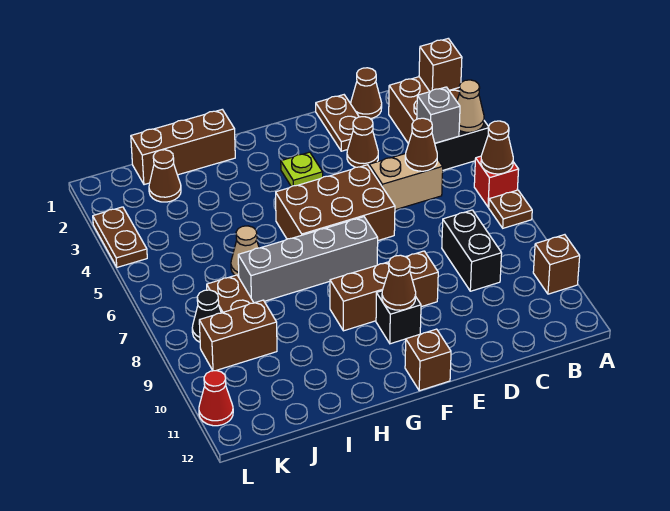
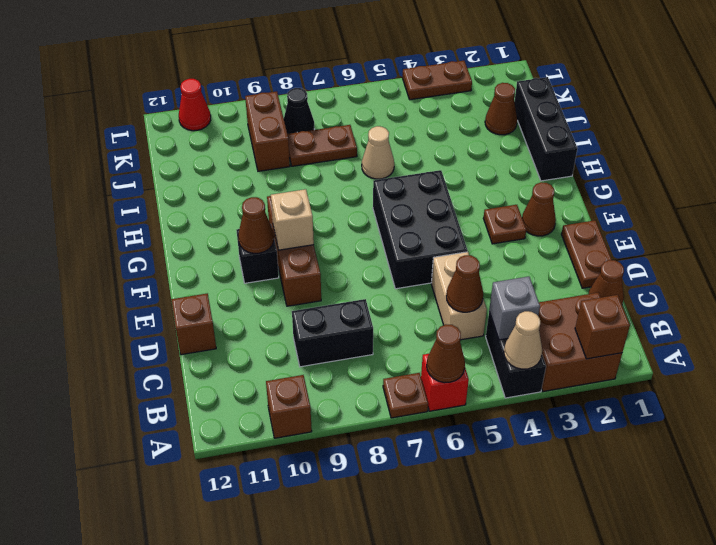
brown plate D1:D2 level 1 -> brown plate D1:E1 level 1
brown cone D3 level 1 -> brown cone F2 level 1
brown brick E5:G6 level 1 -> black brick E5:G6 level 1
lime plate F3 level 1 -> brown plate F3 level 1
grey brick F7:I7 level 1 -> none
none -> tan brick F9 level 2
brown brick F12 level 1 -> brown brick D12 level 1
brown brick H1:J1 level 1 -> black brick H1:J1 level 1

